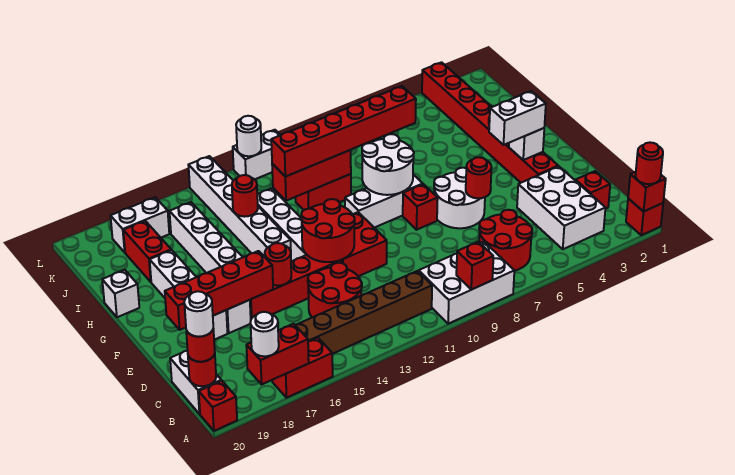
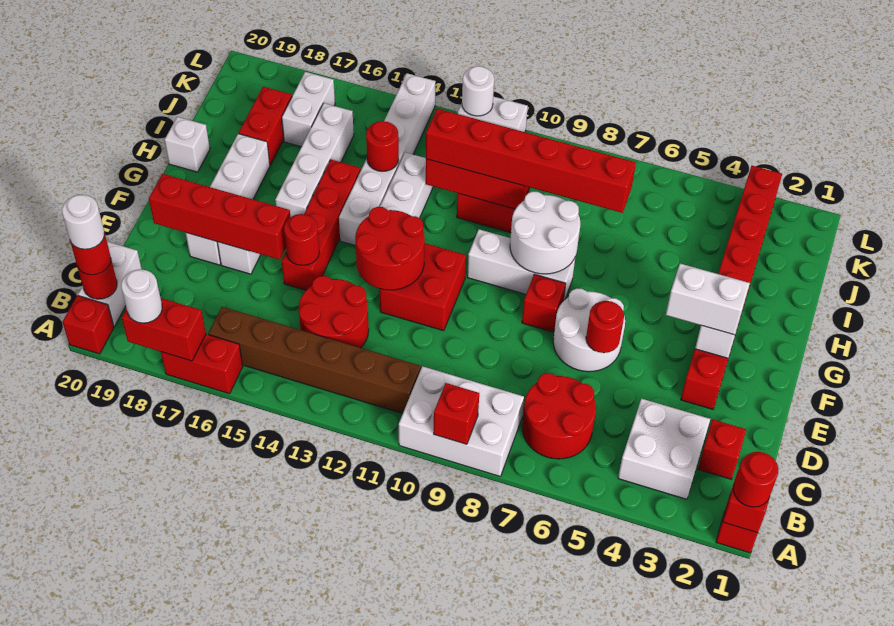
white brick B3:D4 level 1 -> white brick B3:C4 level 1
red brick E13:E16 level 1 -> red brick E15:H15 level 1
white brick K17:K18 level 1 -> white brick J17:K17 level 1

